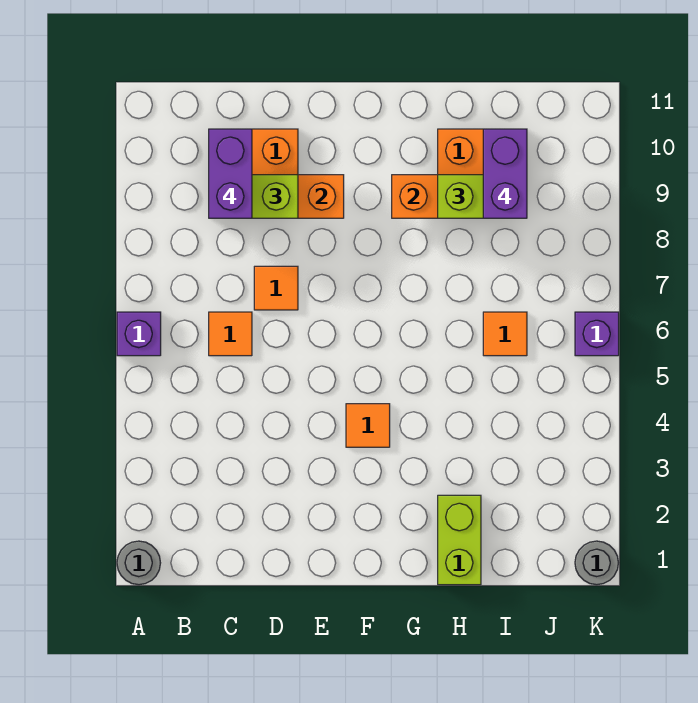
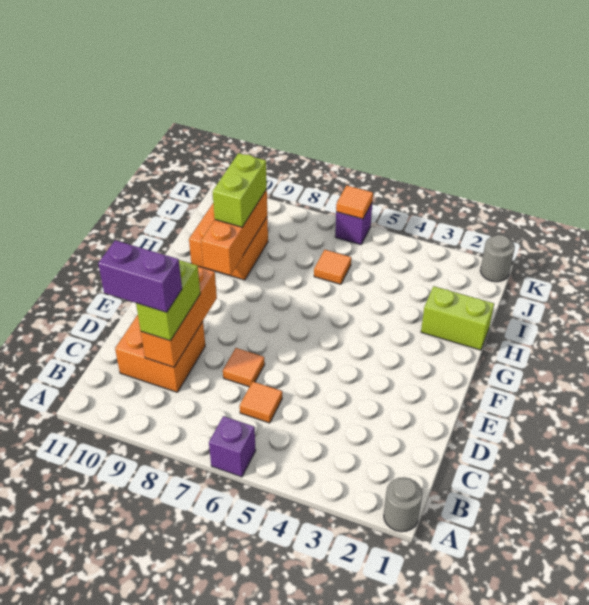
orange tile F4 level 1 -> orange tile K6 level 2
purple brick I9:I10 level 4 -> none

